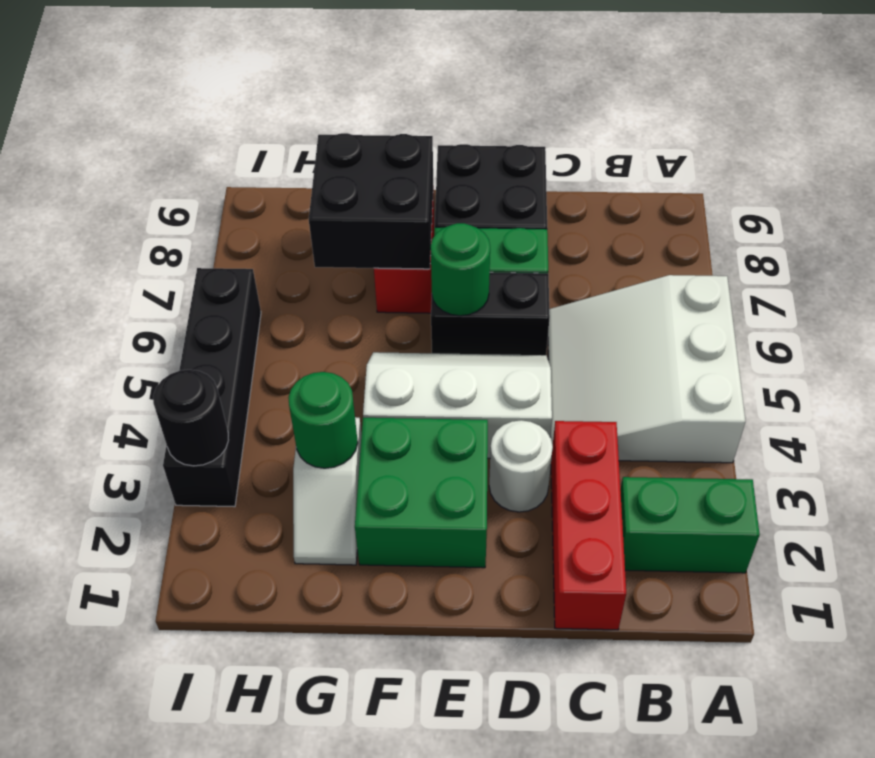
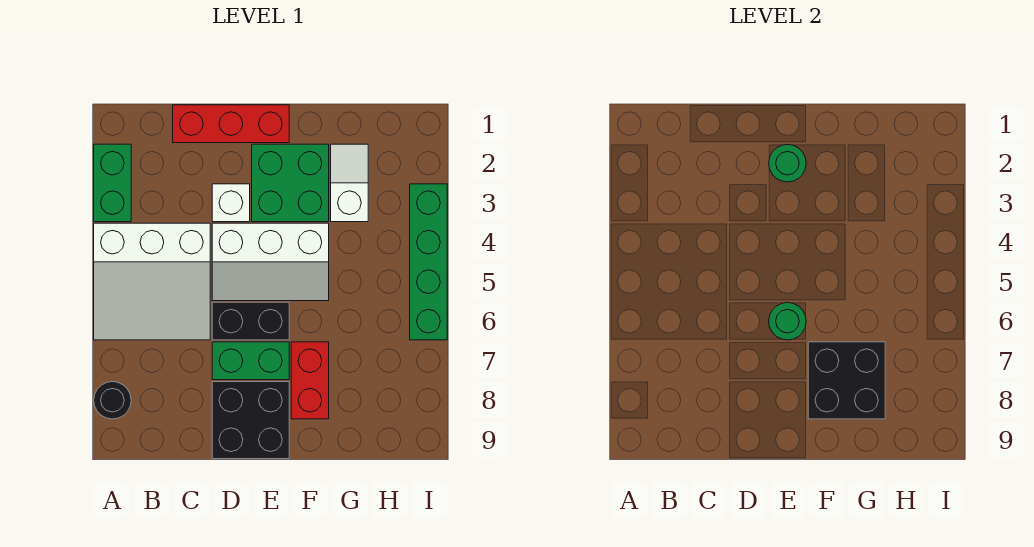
green brick A2:B2 level 1 -> green brick A2:A3 level 1
white slope A4:C6 level 1 top A -> white slope A4:C6 level 1 top 4
red brick C1:C3 level 1 -> red brick C1:E1 level 1
white round brick D3 level 1 -> white brick D3 level 1
green round brick G3 level 2 -> green round brick E2 level 2
black brick I3:I6 level 1 -> green brick I3:I6 level 1
black round brick I3 level 2 -> black round brick A8 level 1

